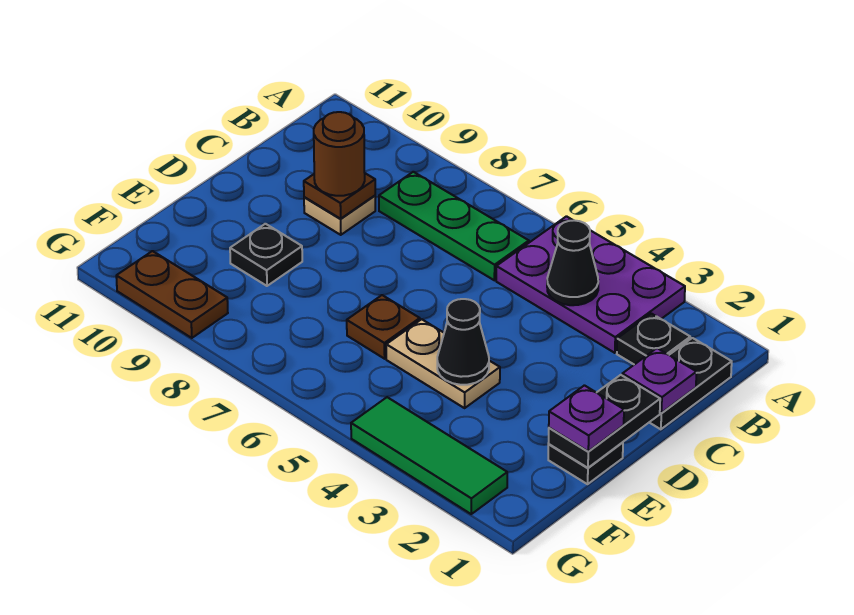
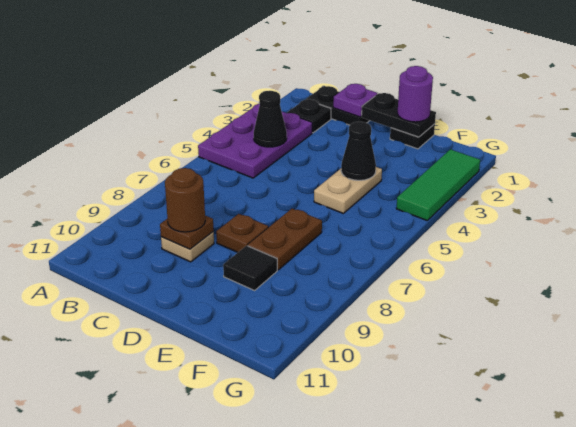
green plate B6:B8 level 1 -> none
purple plate E1 level 3 -> purple round brick E1 level 3
brown plate E6 level 1 -> brown plate D8 level 1
black plate E9 level 1 -> black tile E9 level 1
brown plate G9:G10 level 1 -> brown plate E7:E8 level 1

